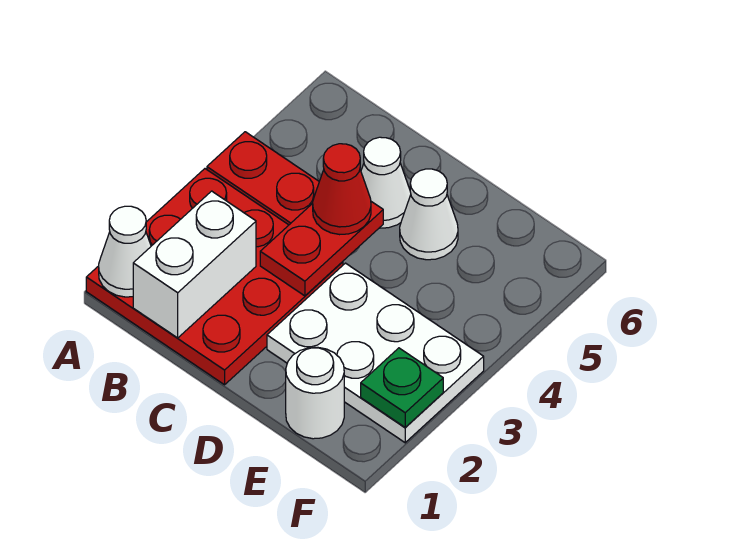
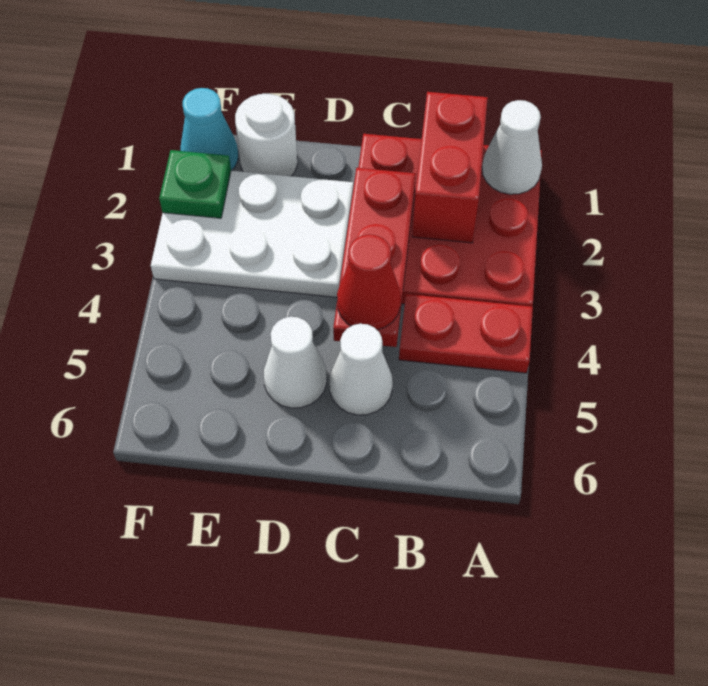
white brick B1:B2 level 2 -> red brick B1:B2 level 2
red plate C3:C4 level 2 -> red plate C2:C4 level 2
none -> cyan cone F1 level 1

